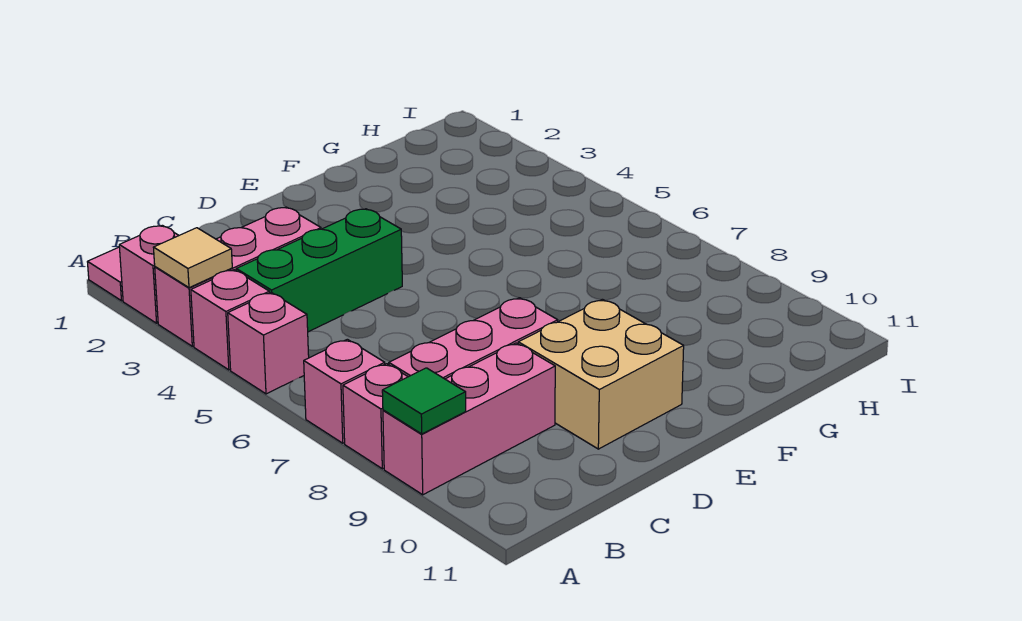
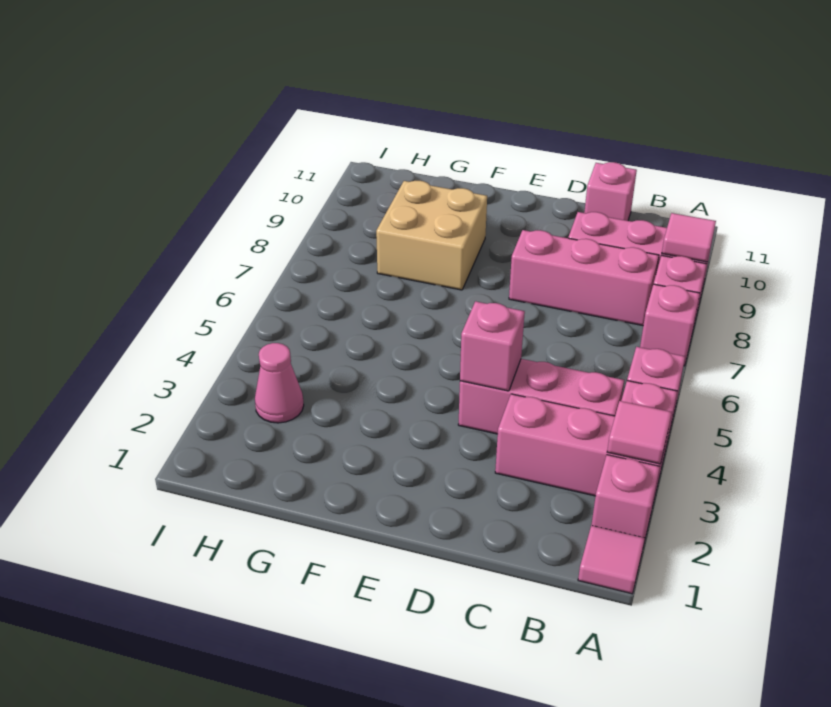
tan tile A3 level 2 -> pink tile A3 level 2
green tile A9 level 2 -> pink tile A9 level 2
green brick B4:D4 level 1 -> pink brick B4:D4 level 1
none -> pink brick C11 level 1
none -> pink brick D4 level 2
tan brick D9:E10 level 1 -> tan brick F8:G9 level 1
none -> pink cone H3 level 1

